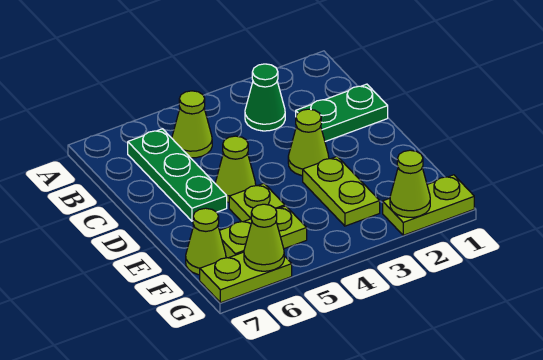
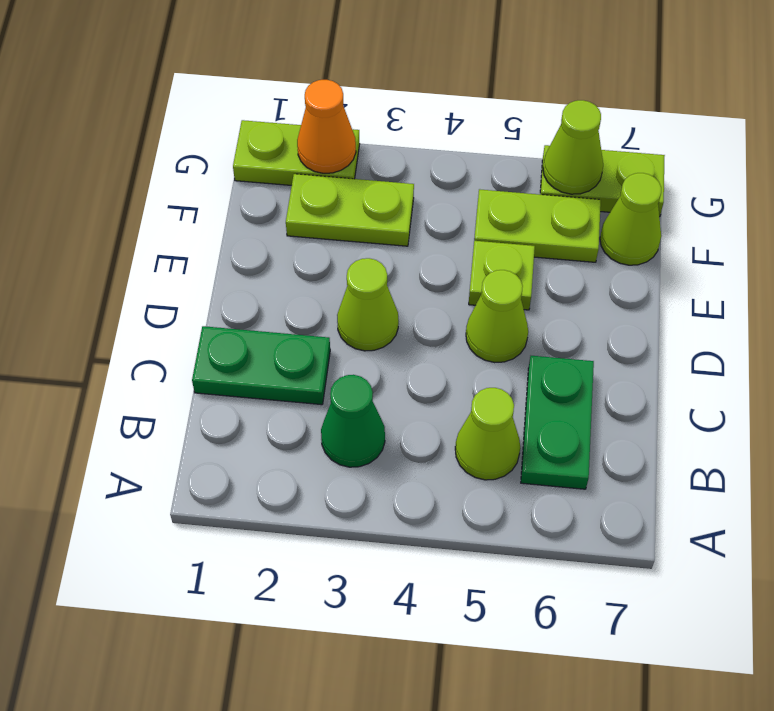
green plate B6:D6 level 1 -> green plate B6:C6 level 1
lime plate E3:F3 level 1 -> lime plate F2:F3 level 1
lime cone G2 level 2 -> orange cone G2 level 2

